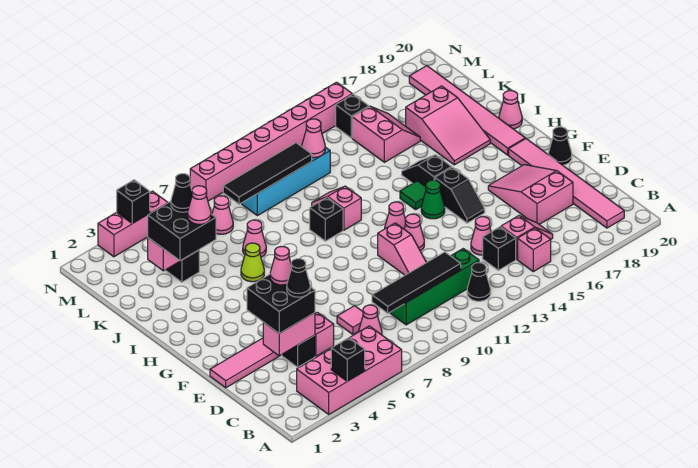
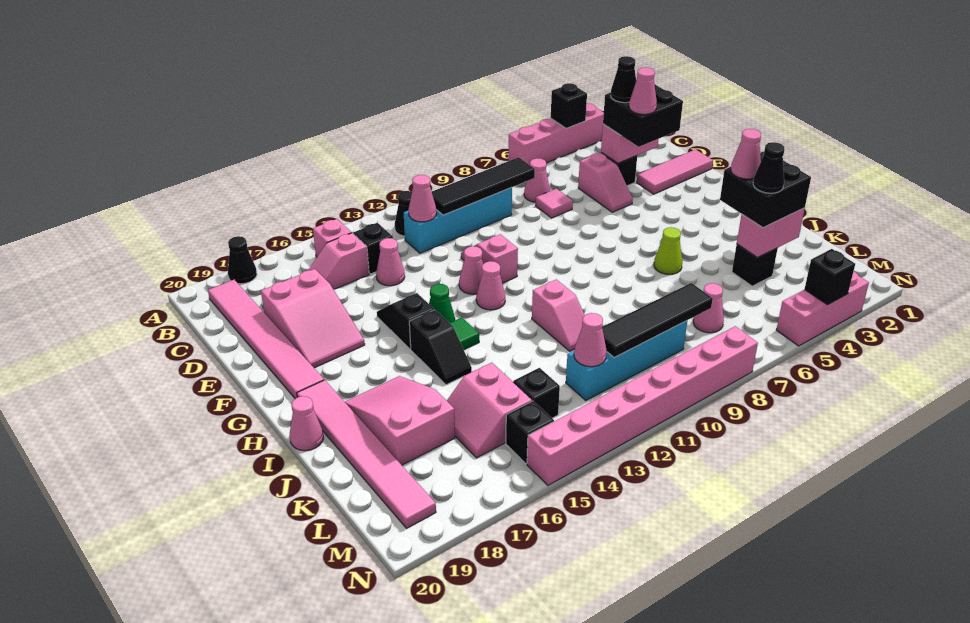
pink brick A3:B6 level 1 -> pink brick A3:A6 level 1
green brick C9:C12 level 1 -> cyan brick C9:C12 level 1
black cone F20 level 1 -> black cone A18 level 1
black brick I10 level 1 -> black brick L14 level 1
pink cone J7 level 1 -> pink cone C12 level 2

